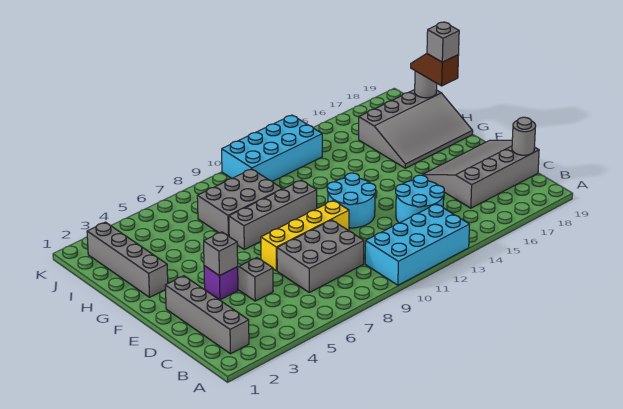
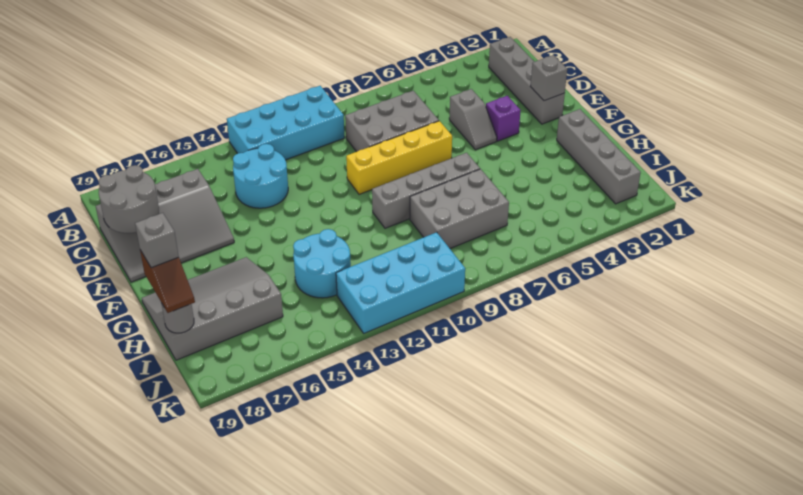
grey round brick C19 level 2 -> grey round brick C18:D19 level 2
grey brick E4 level 2 -> grey brick E2 level 2
cyan round brick E11:F12 level 1 -> cyan round brick H13:I14 level 1

